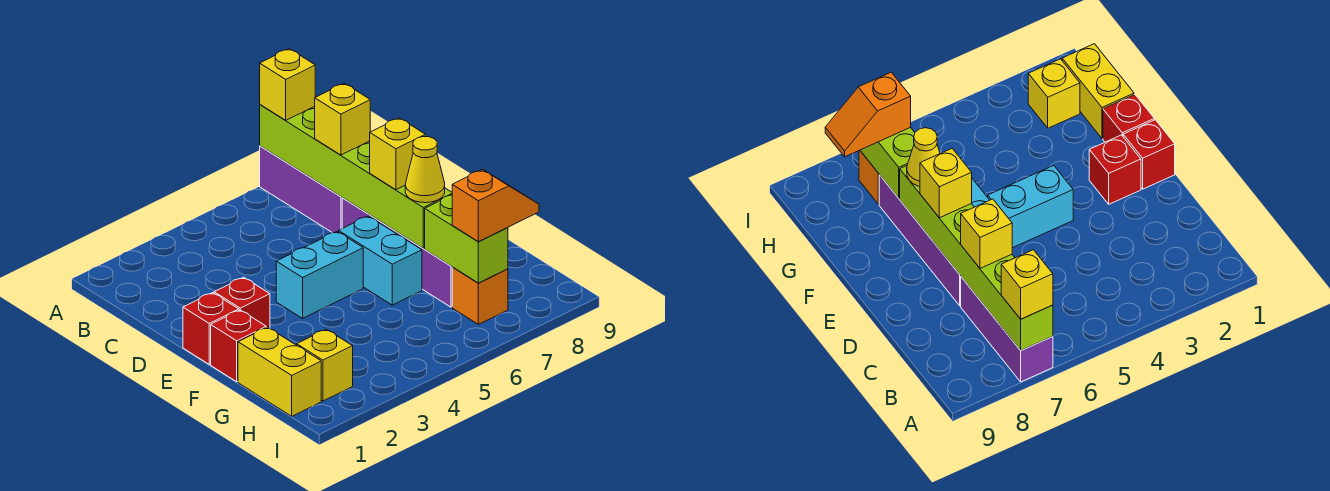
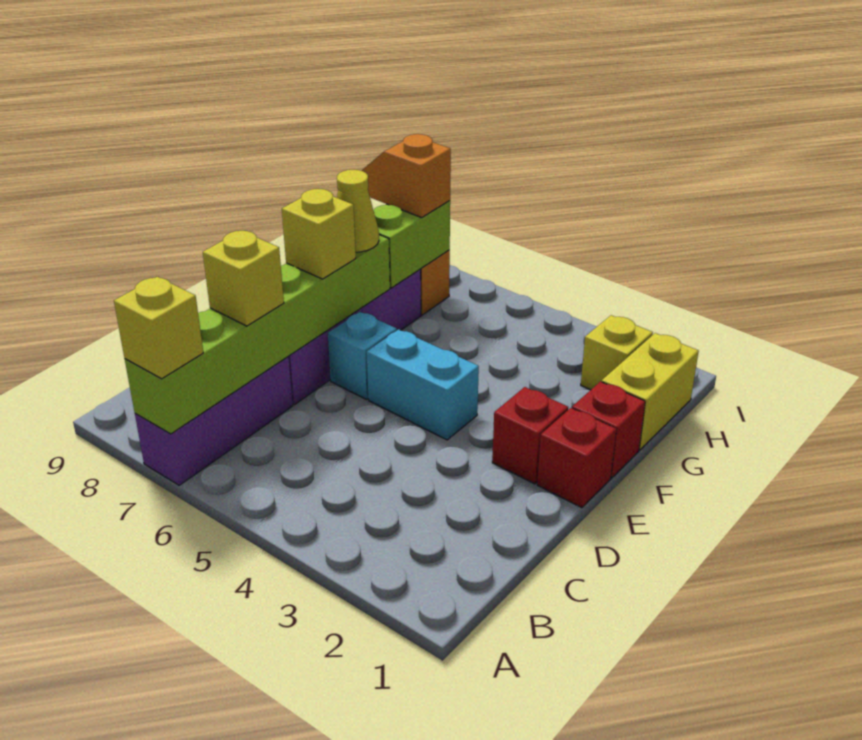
cyan brick E6:F6 level 1 -> cyan brick E6 level 1

